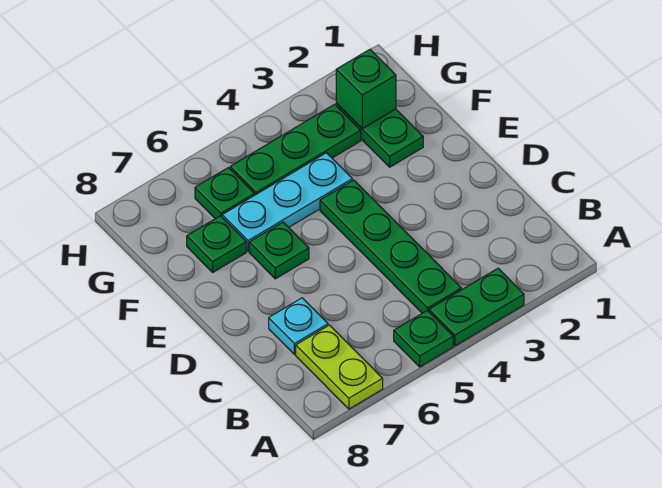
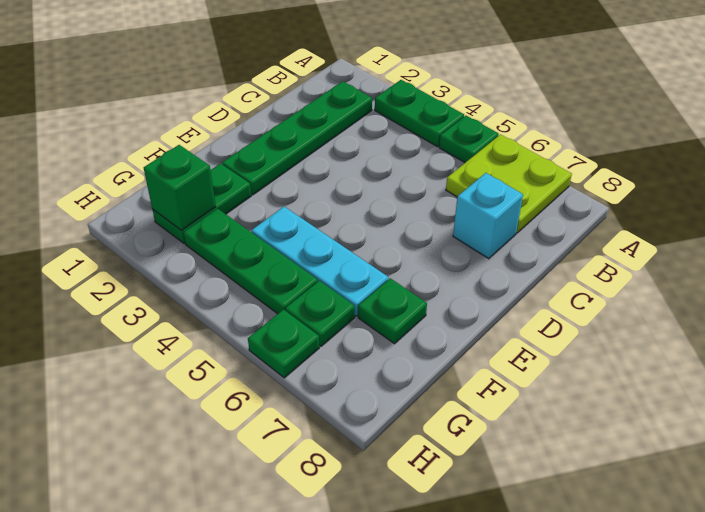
lime plate A7:B7 level 1 -> lime plate A6:B7 level 1
green plate B4:E4 level 1 -> green plate B2:E2 level 1
cyan plate C7 level 1 -> cyan brick C7 level 1
green plate E6 level 1 -> green plate H6 level 1

